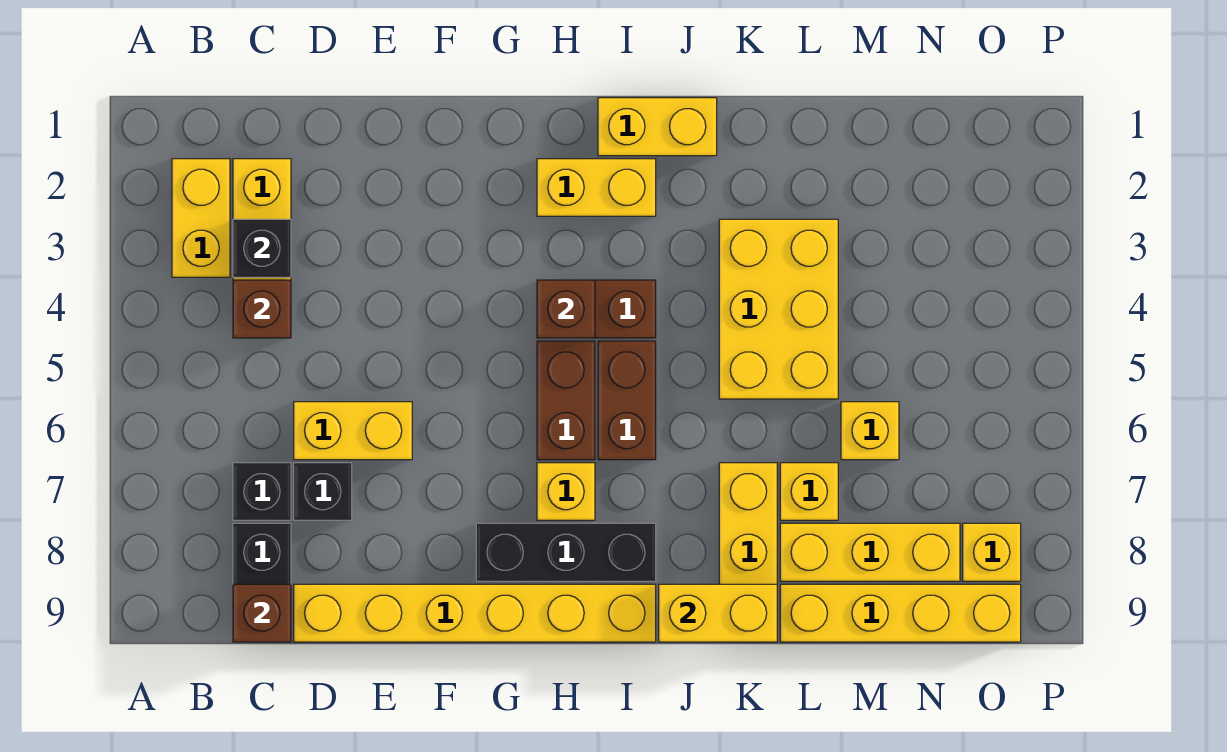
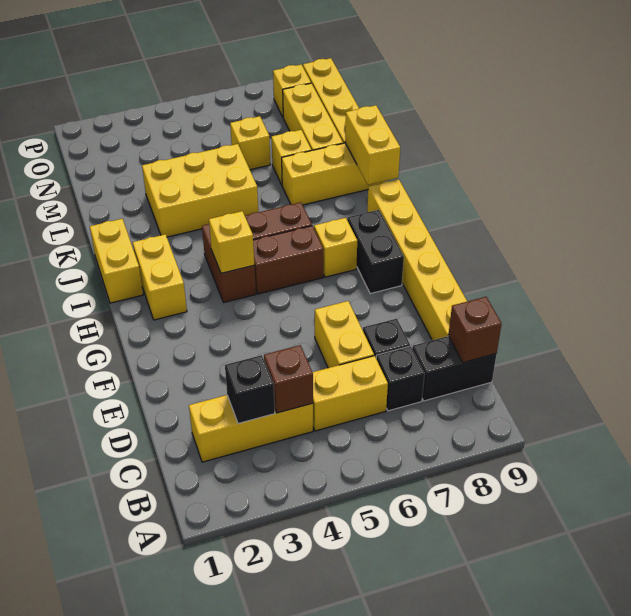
yellow brick B2:B3 level 1 -> yellow brick C5:C6 level 1
black brick G8:I8 level 1 -> black brick G8:H8 level 1
brown brick H4 level 2 -> yellow brick H4 level 2

